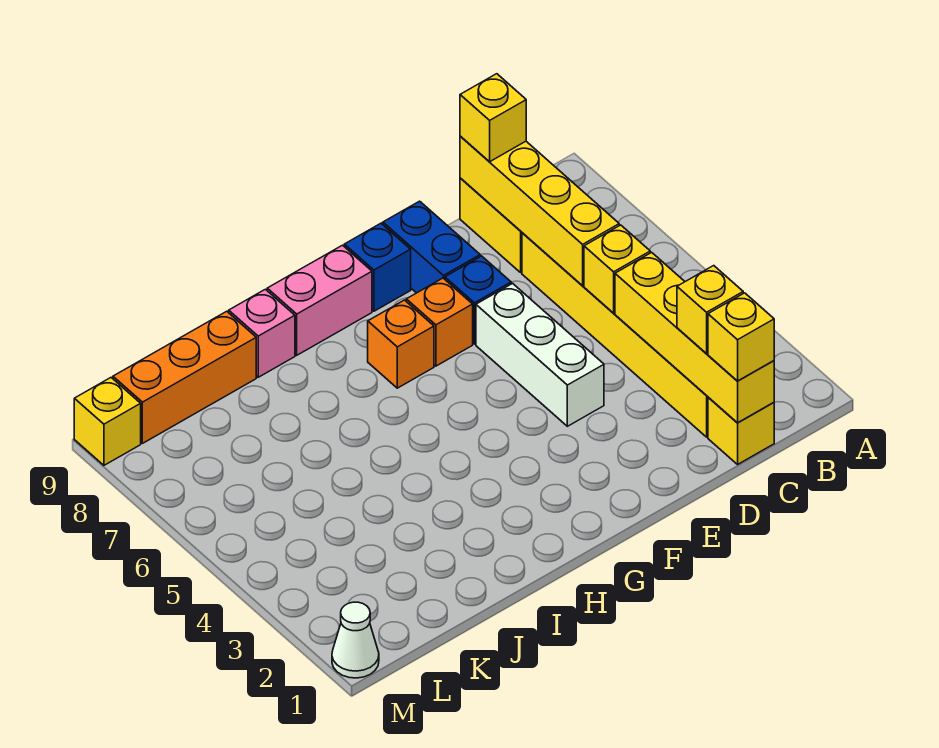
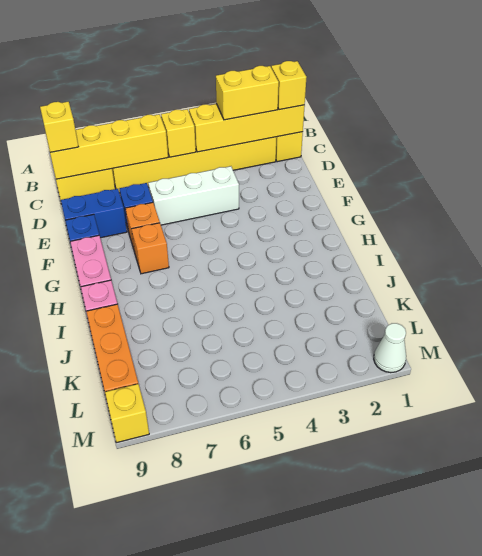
yellow brick C2 level 3 -> yellow brick C2:C3 level 3

